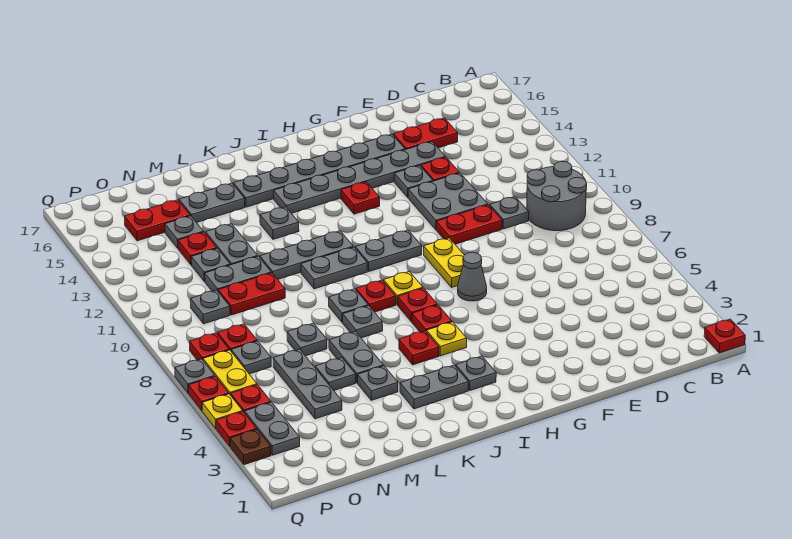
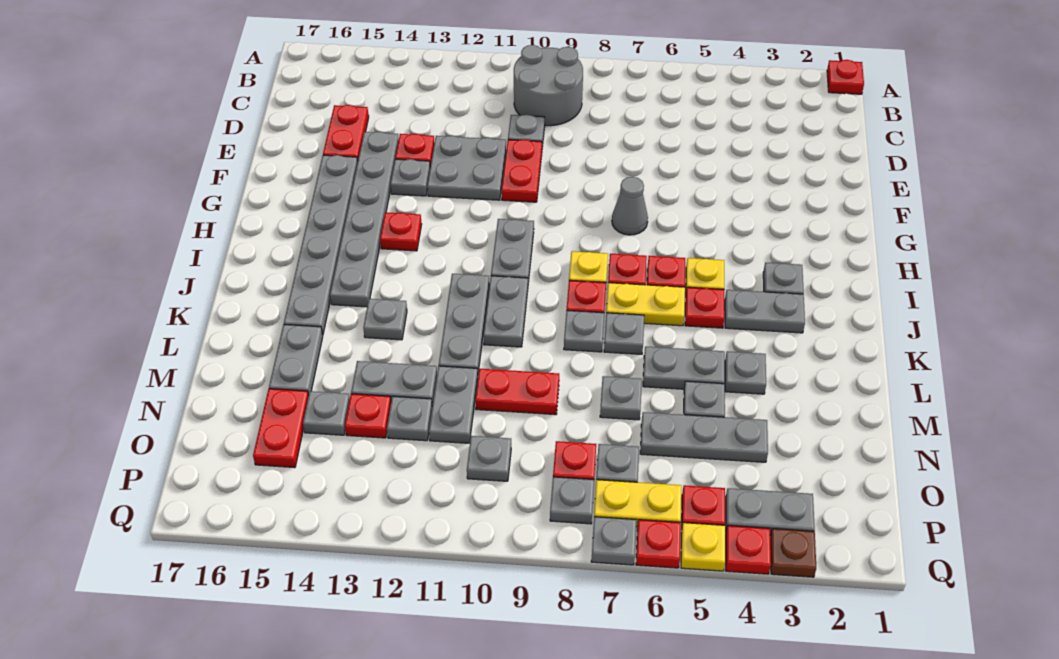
yellow plate G8:G9 level 1 -> yellow plate J6:J7 level 1
grey plate J3:K3 level 1 -> grey plate J3:J4 level 1
red plate M10:N10 level 1 -> red plate M9:M10 level 1
red plate P8 level 1 -> grey plate P8 level 1

